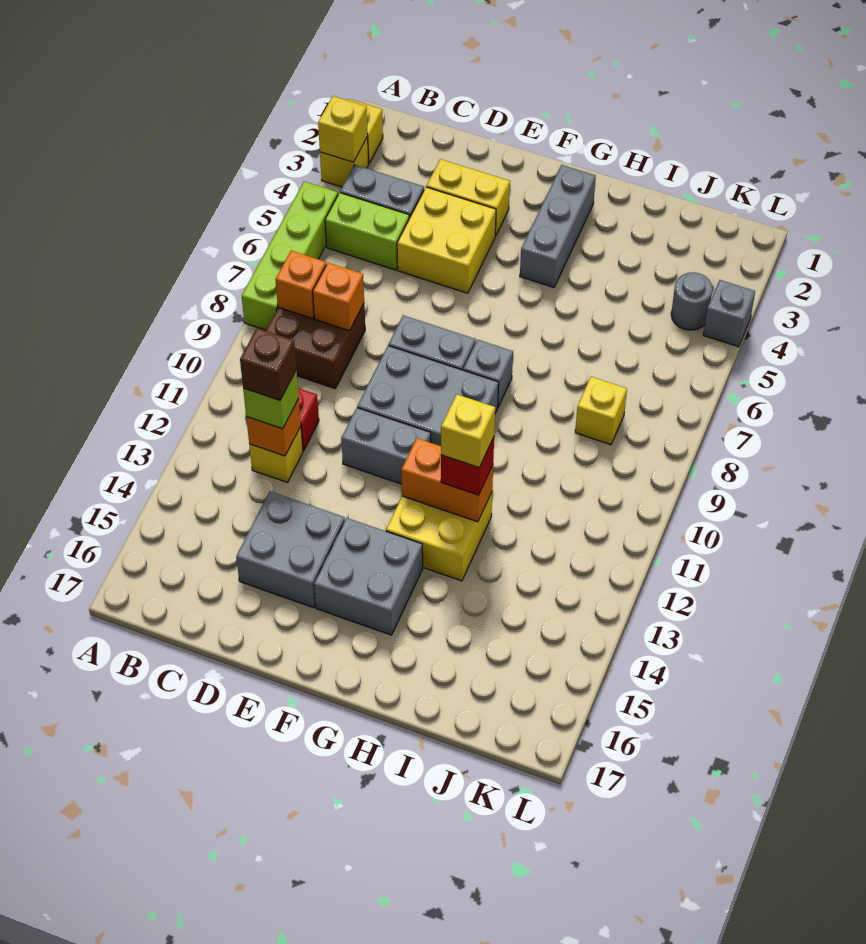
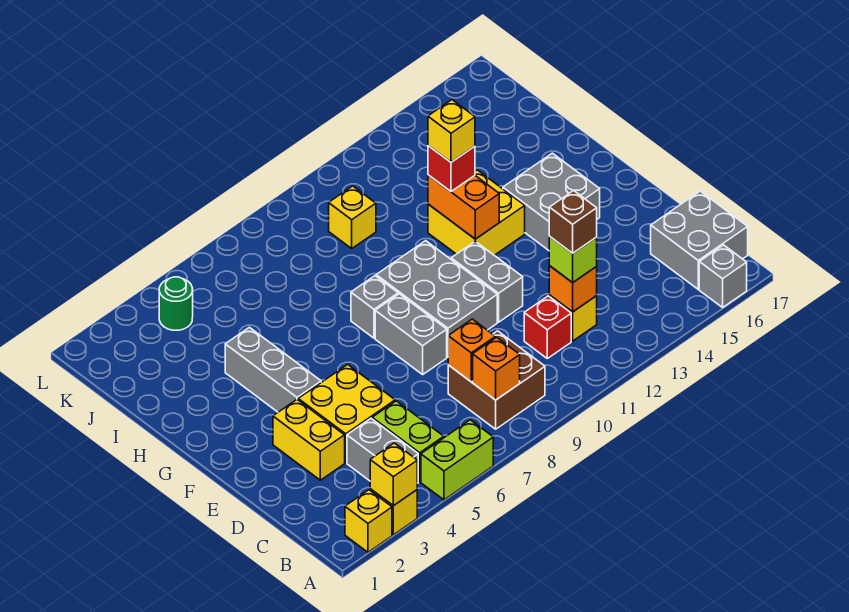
lime brick A5:A8 level 1 -> lime brick A5:A6 level 1
grey brick D14:E15 level 1 -> grey brick B16:C17 level 1
grey brick G2:G4 level 1 -> grey brick F4:H4 level 1
yellow brick J8 level 1 -> yellow brick J10 level 1
grey round brick K4 level 1 -> green round brick K4 level 1
grey brick L4 level 1 -> grey brick A16 level 1

